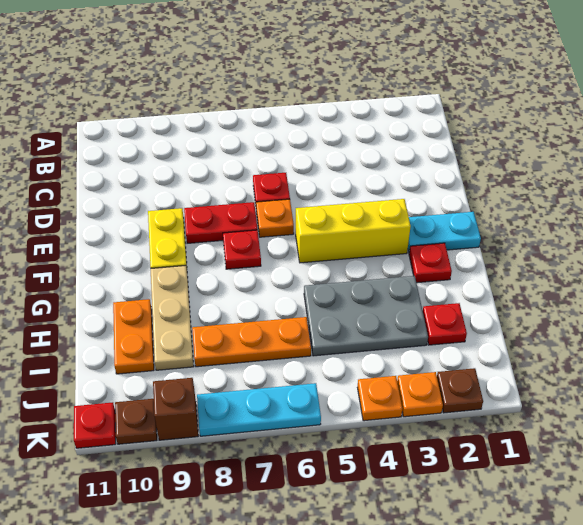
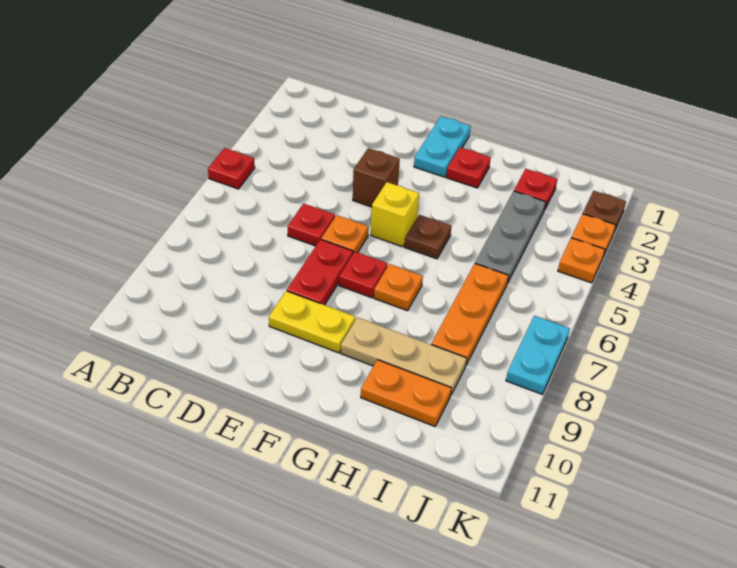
yellow brick F3:F5 level 1 -> yellow brick F5 level 1
none -> orange plate G7 level 1
grey plate H3:I5 level 1 -> grey plate I3:I5 level 1
cyan plate K6:K8 level 1 -> cyan plate K7:K8 level 1
brown brick K9 level 1 -> brown brick E4 level 1
brown plate K10 level 1 -> brown plate G5 level 1
red plate K11 level 1 -> red plate A5 level 1

